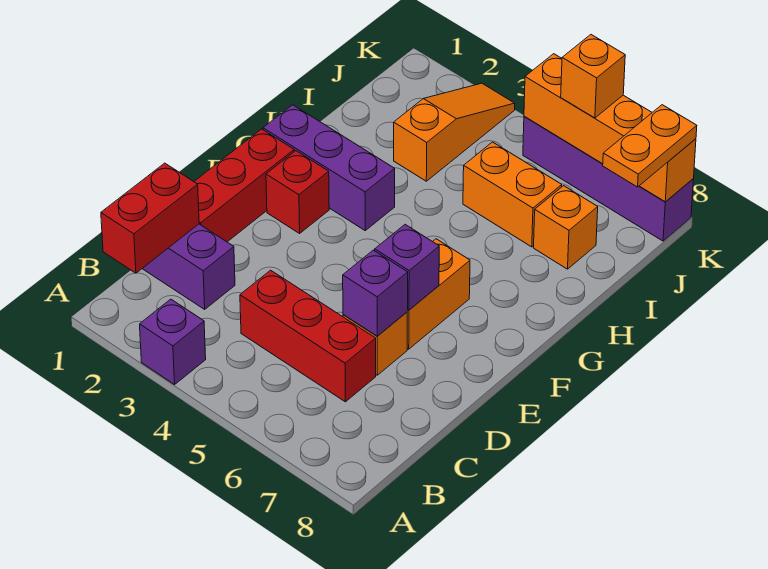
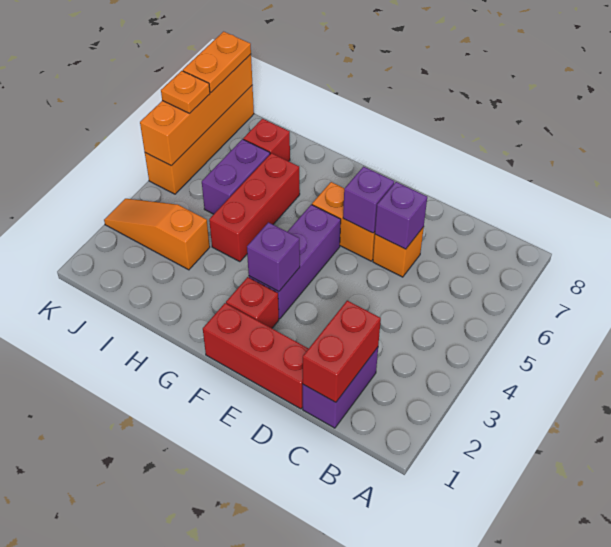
purple brick A3 level 1 -> purple brick F3 level 2
red brick B1:C1 level 2 -> red brick C1:C2 level 2
red brick C4:C6 level 1 -> red brick H4:H6 level 1
purple brick G1:G3 level 1 -> purple brick F3:F5 level 1
orange brick I5:I6 level 1 -> purple brick I5:I6 level 1
orange brick I7 level 1 -> red brick I7 level 1
orange plate J8:K8 level 3 -> orange plate K7:K8 level 3
purple brick K5:K8 level 1 -> orange brick K5:K8 level 1
orange brick K6 level 3 -> orange plate K6 level 3

